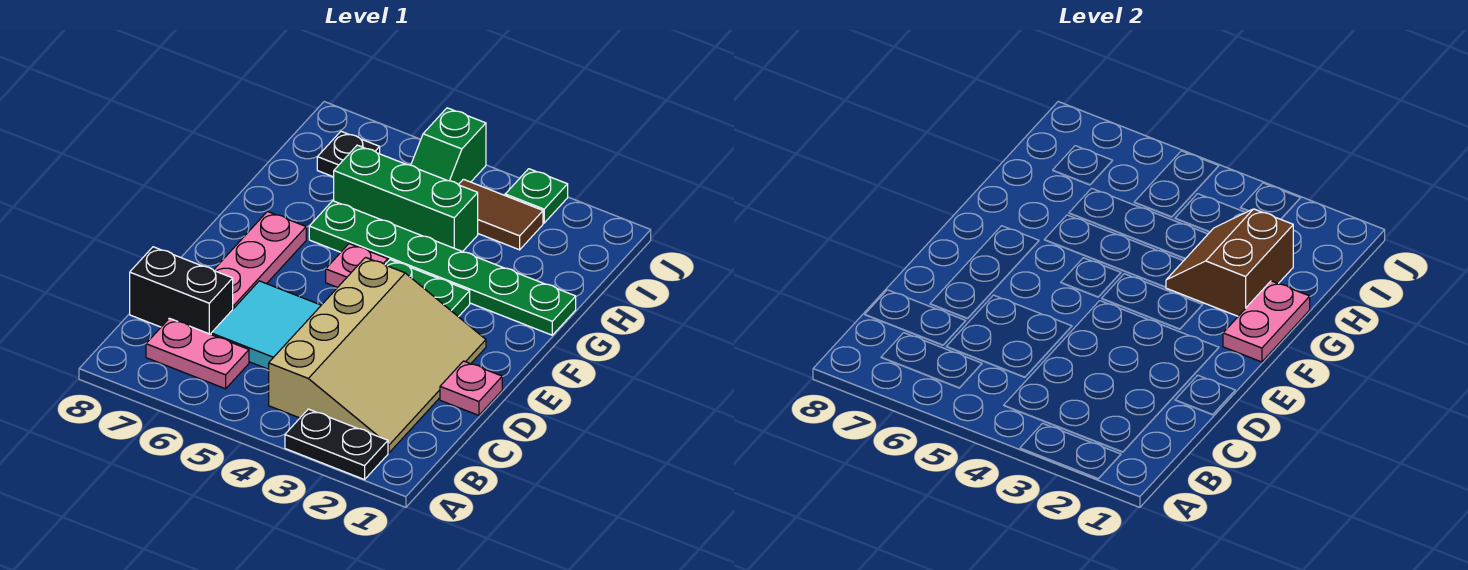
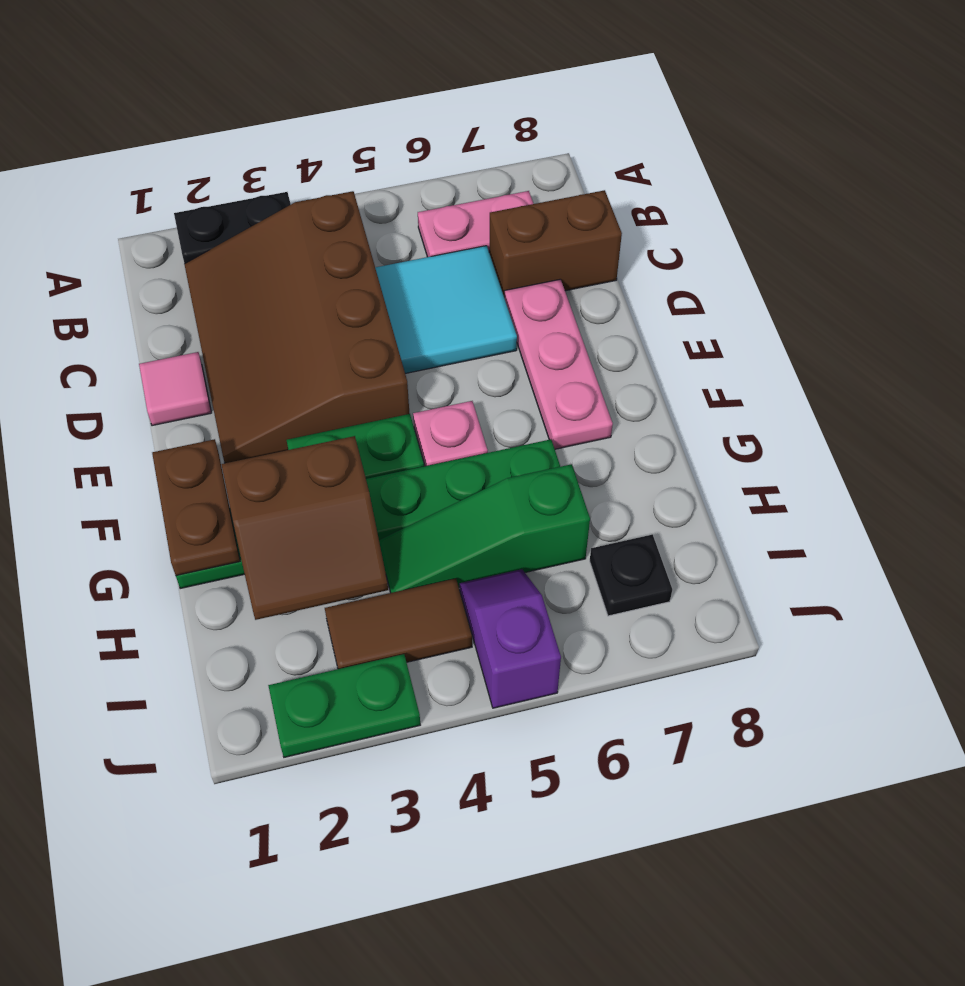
tan slope B2:E4 level 1 top 4 -> brown slope B2:E4 level 1 top 4
black brick C7:C8 level 1 -> brown brick C7:C8 level 1
pink plate D1 level 1 -> pink tile D1 level 1
pink plate F1:G1 level 2 -> brown plate F1:G1 level 2
brown slope G2:H3 level 2 top 2 -> brown slope G2:H3 level 2 top G
green brick H4:H6 level 1 -> green slope H4:H6 level 1 top 6
green slope I5:J5 level 1 top J -> purple slope I5:J5 level 1 top J
green plate J3 level 1 -> green plate J2:J3 level 1

